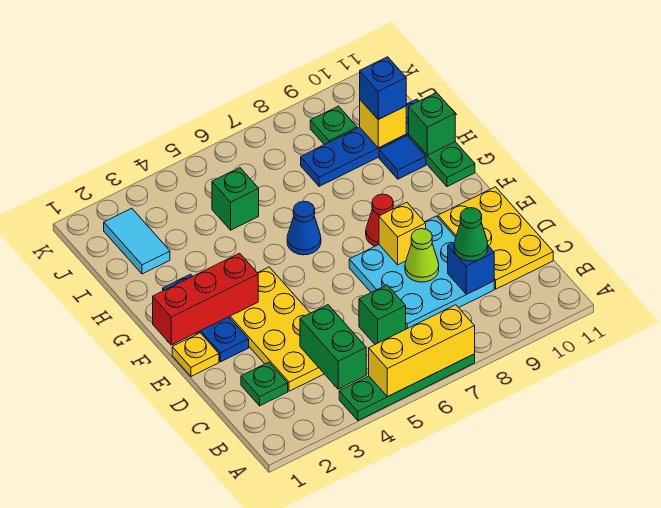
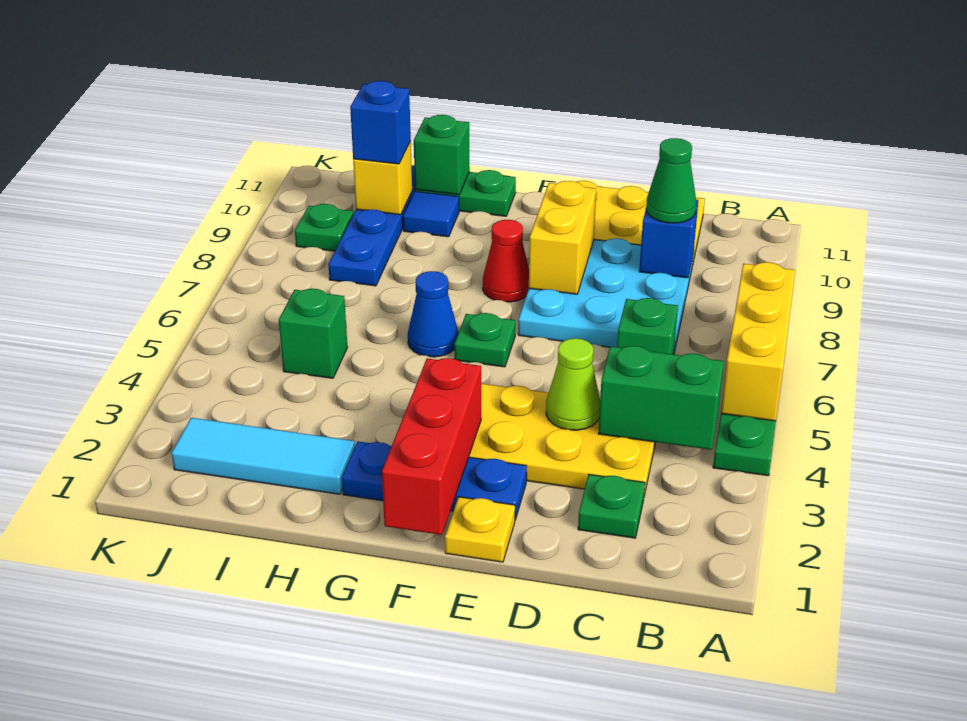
lime cone D8 level 2 -> lime cone D4 level 2
yellow brick E8 level 2 -> yellow brick E8:E9 level 2
none -> green plate F6 level 1
cyan tile I2:J2 level 1 -> cyan tile H2:J2 level 1

